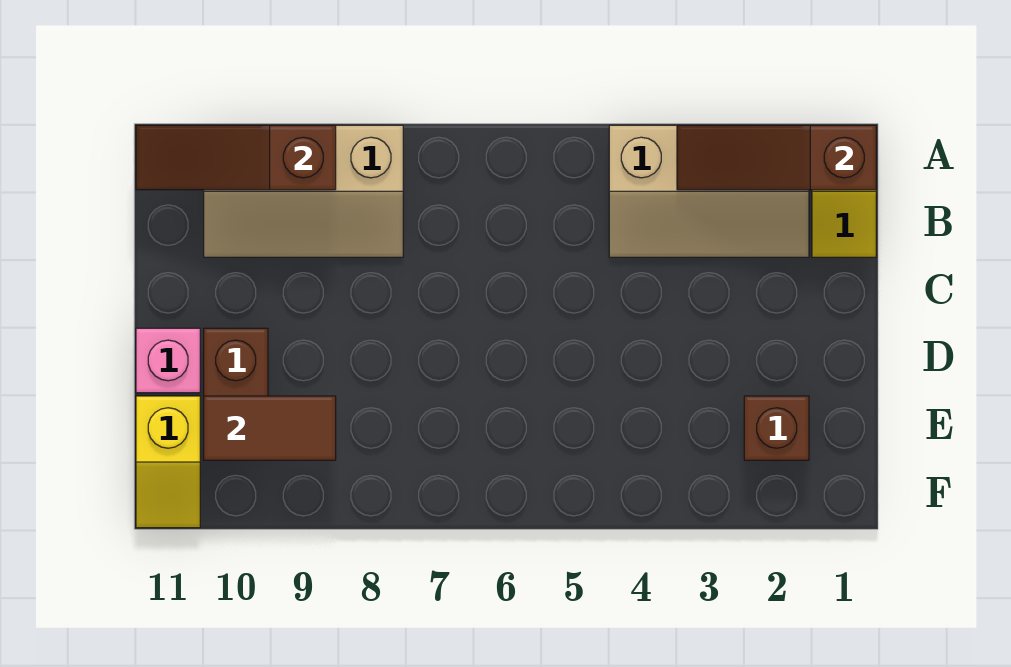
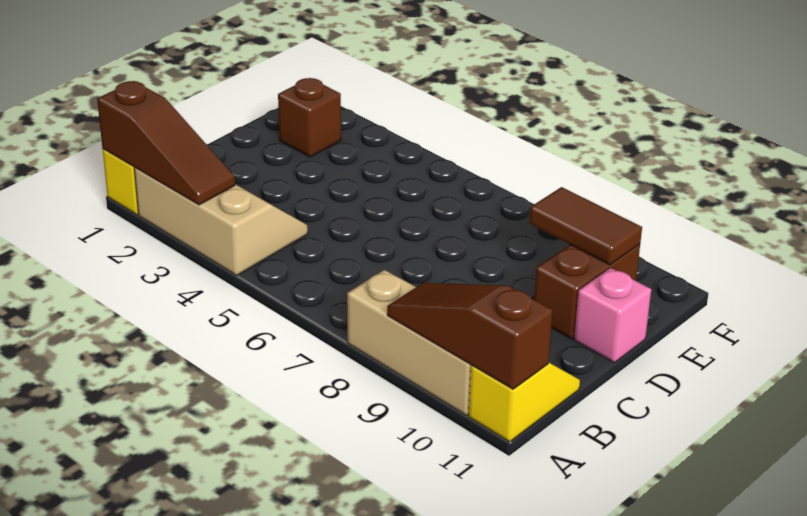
brown slope A9:A11 level 2 top 9 -> brown slope A9:A11 level 2 top 11
yellow slope E11:F11 level 1 top E -> yellow slope A11:B11 level 1 top A

